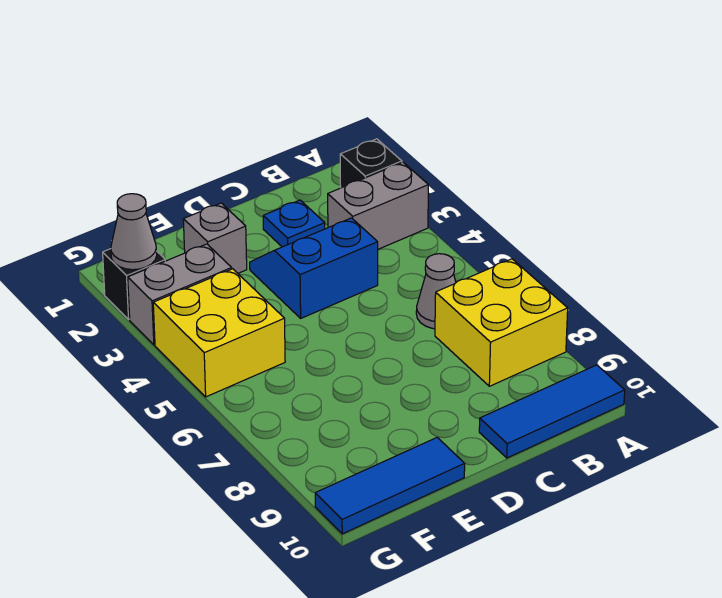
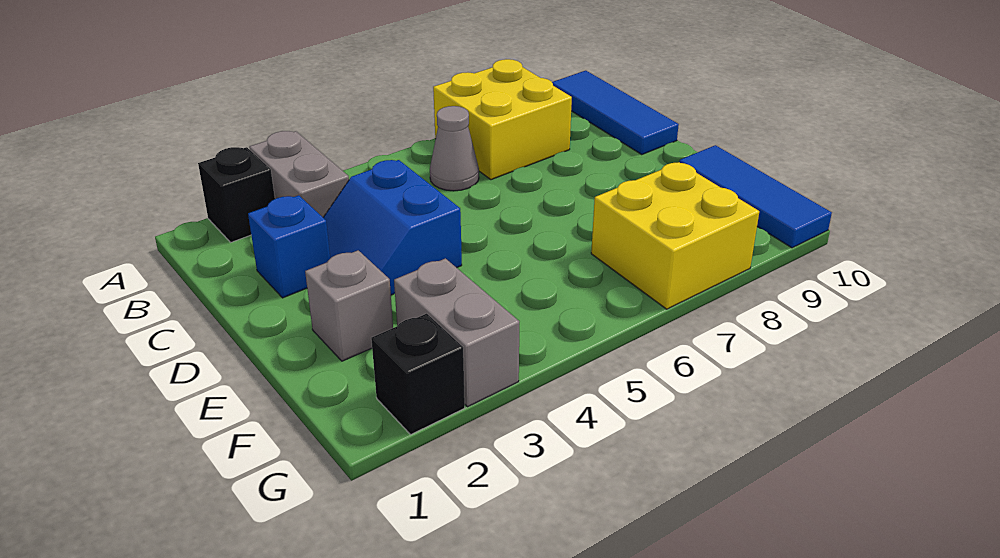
blue plate C2 level 1 -> blue brick C2 level 1
yellow brick F4:G5 level 1 -> yellow brick F7:G8 level 1
grey cone G2 level 2 -> none

